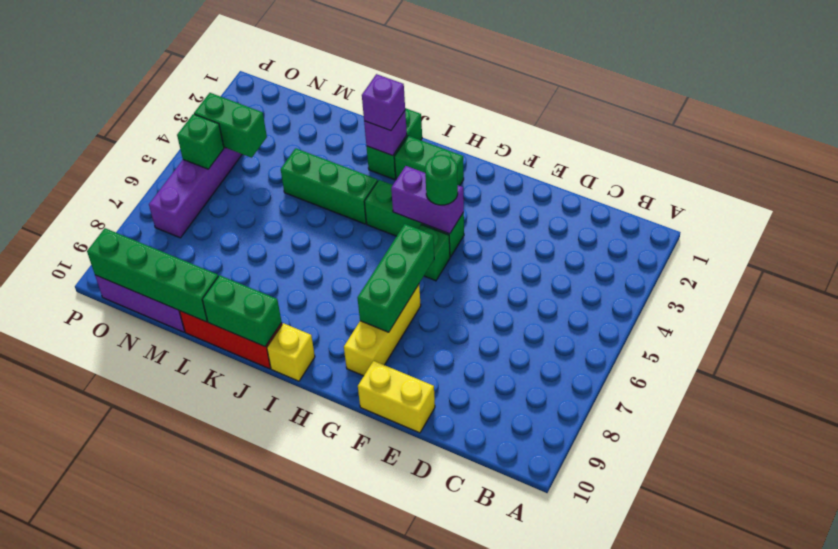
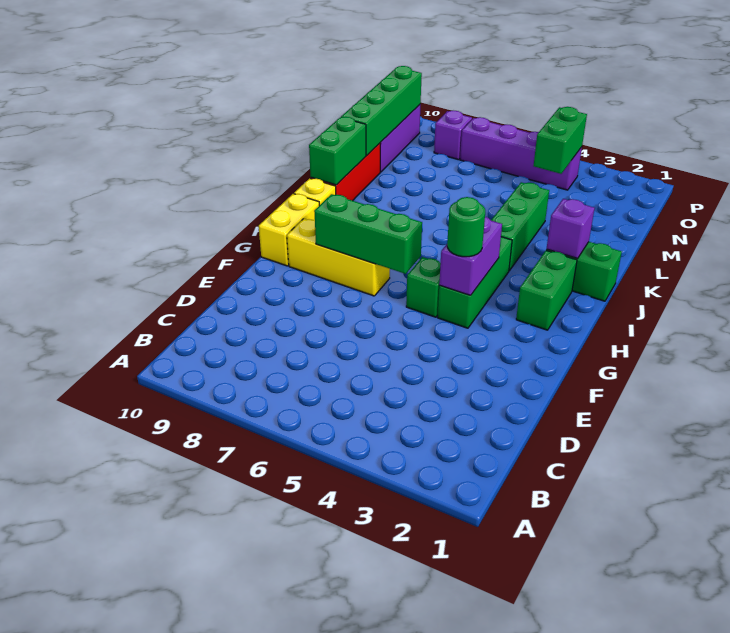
yellow brick E10:F10 level 1 -> yellow brick G10:H10 level 1
purple brick J2 level 3 -> purple brick O8 level 1
green brick O5 level 2 -> none

